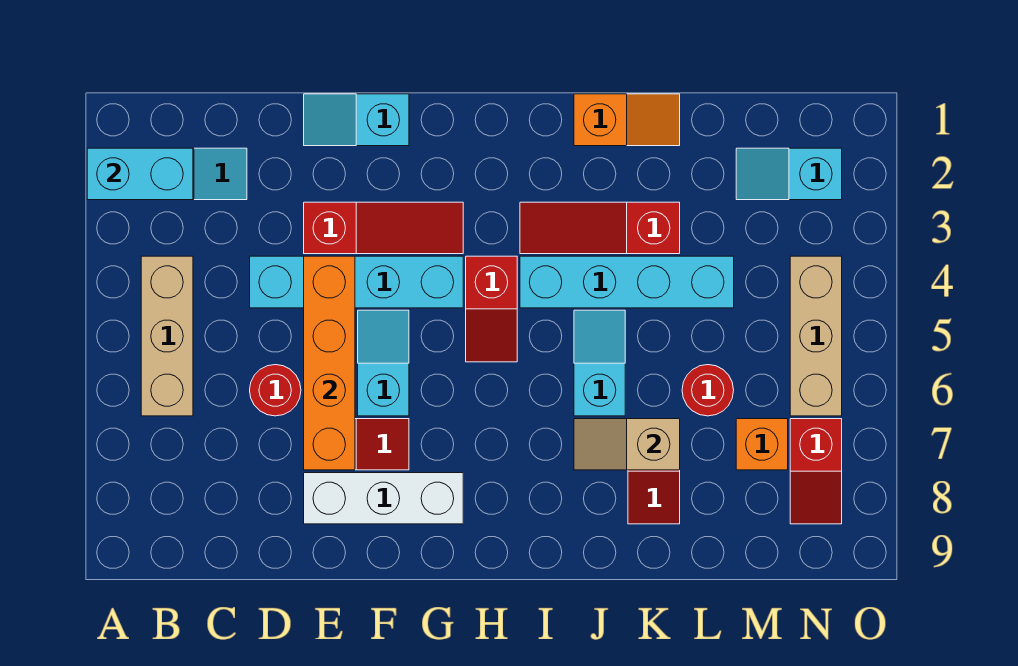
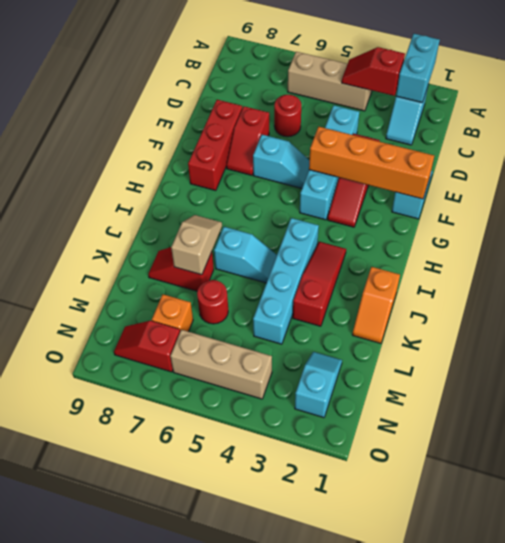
orange brick E4:E7 level 2 -> orange brick F1:F4 level 2
white brick E8:G8 level 1 -> red brick E8:G8 level 1
red slope H4:H5 level 1 top 4 -> red slope B3:B4 level 2 top 3

